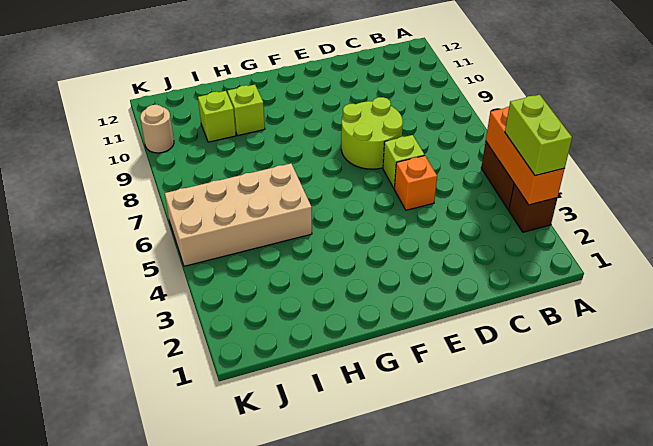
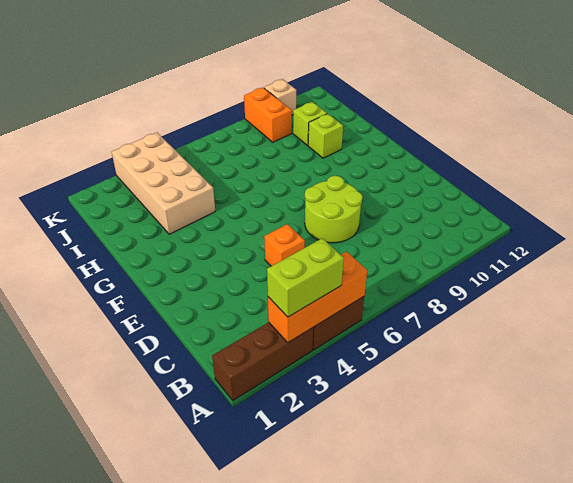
brown brick A3 level 1 -> brown brick A1:A3 level 1
lime brick D6 level 1 -> none
tan brick H5:K6 level 1 -> tan brick H3:K4 level 1
none -> orange brick J9:K9 level 1
tan round brick K10 level 1 -> tan brick K10 level 1

